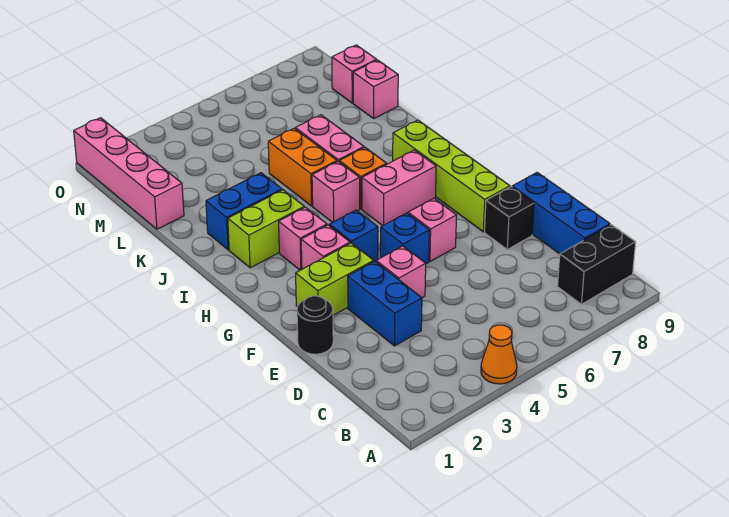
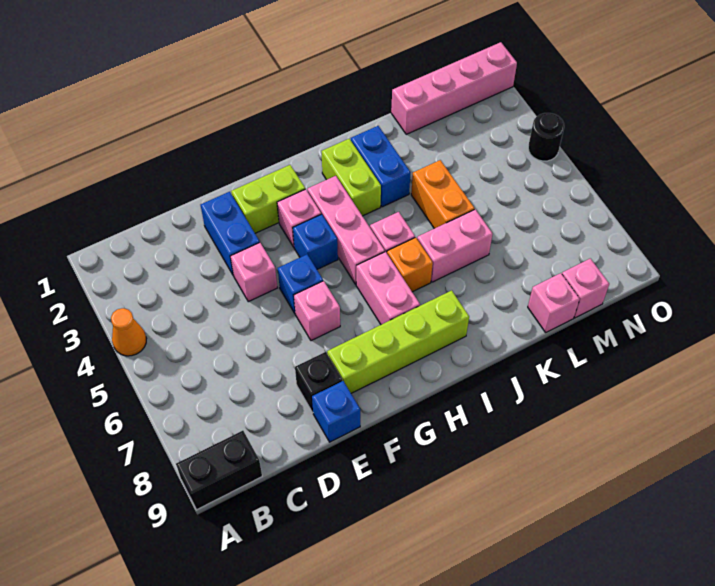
black brick B8:B9 level 1 -> black brick A9:B9 level 1
blue brick C9:E9 level 1 -> blue brick E9 level 1
blue brick D3:E3 level 1 -> blue brick E2:E3 level 1
black round brick E1 level 1 -> black round brick O4 level 1
lime brick F2:F3 level 1 -> lime brick F2:G2 level 1
pink brick H3 level 1 -> pink brick H3:H5 level 1
orange brick J5:K5 level 1 -> orange brick K4:K5 level 1

